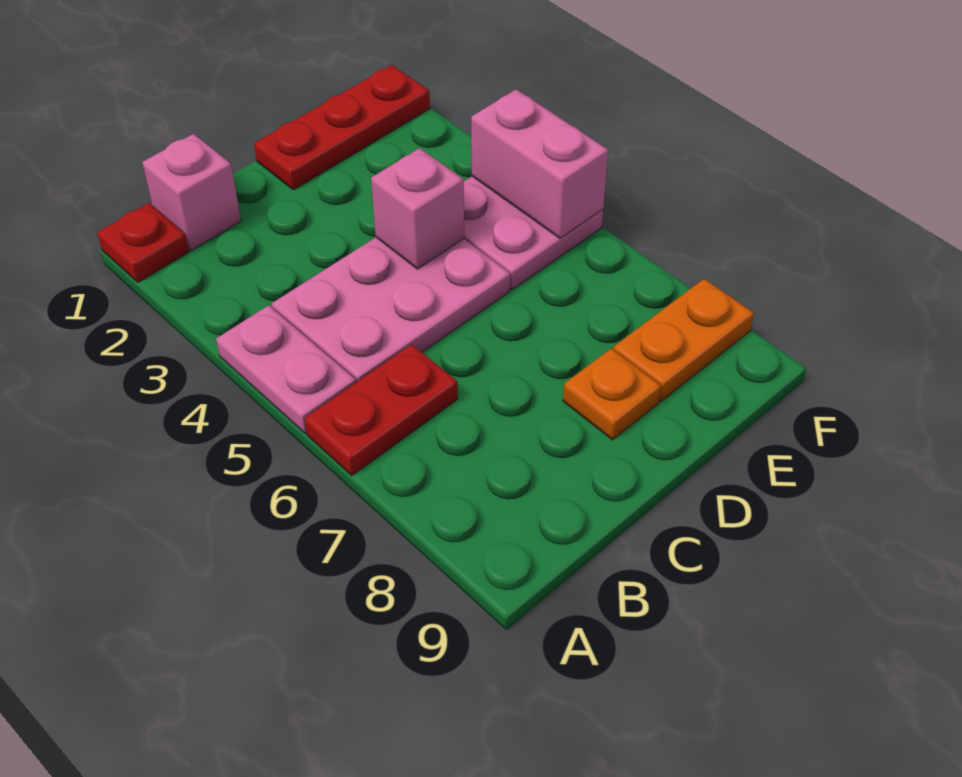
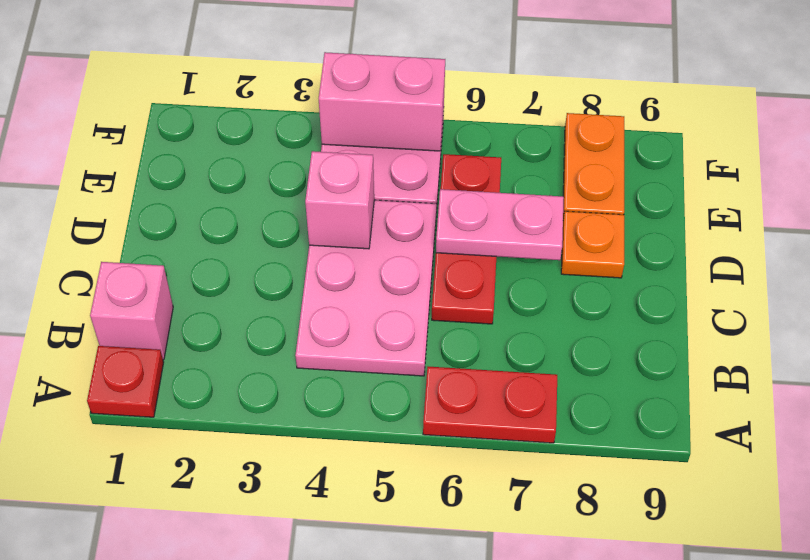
pink plate A4:A5 level 1 -> pink plate D6:D7 level 2
red plate A6:B6 level 1 -> red plate A6:A7 level 1
red plate D1:F1 level 1 -> red plate C6:E6 level 1

